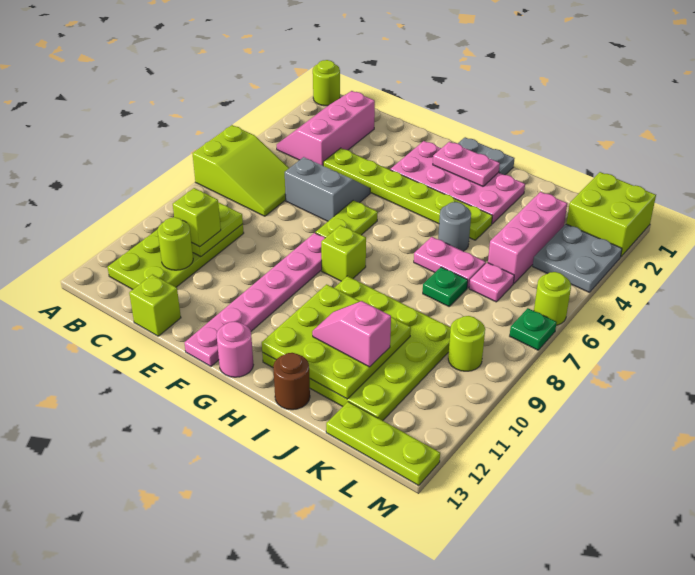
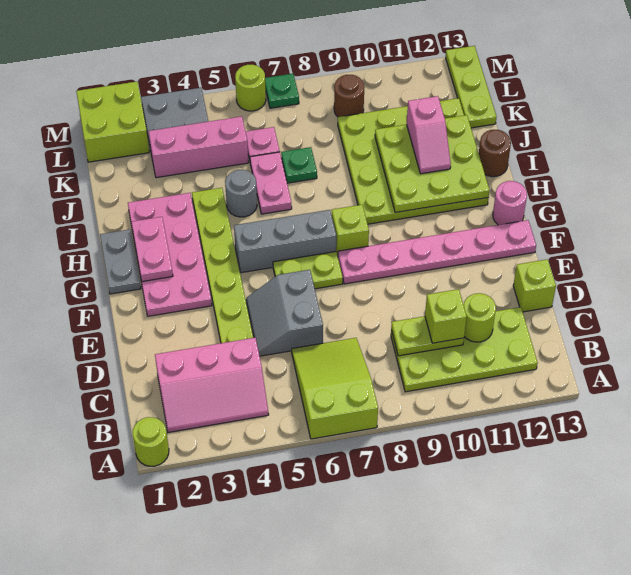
none -> grey brick G5:G7 level 1
lime round brick L9 level 1 -> brown round brick L9 level 1

